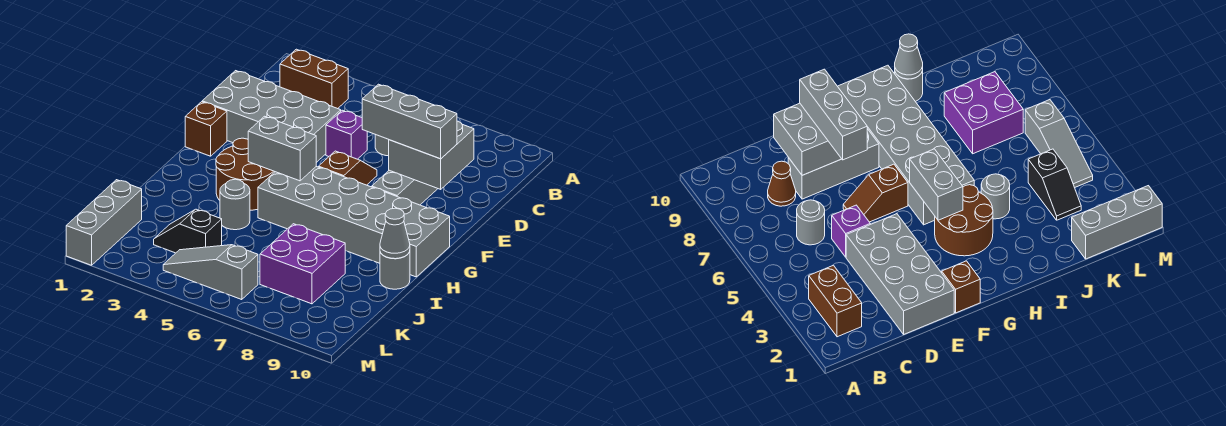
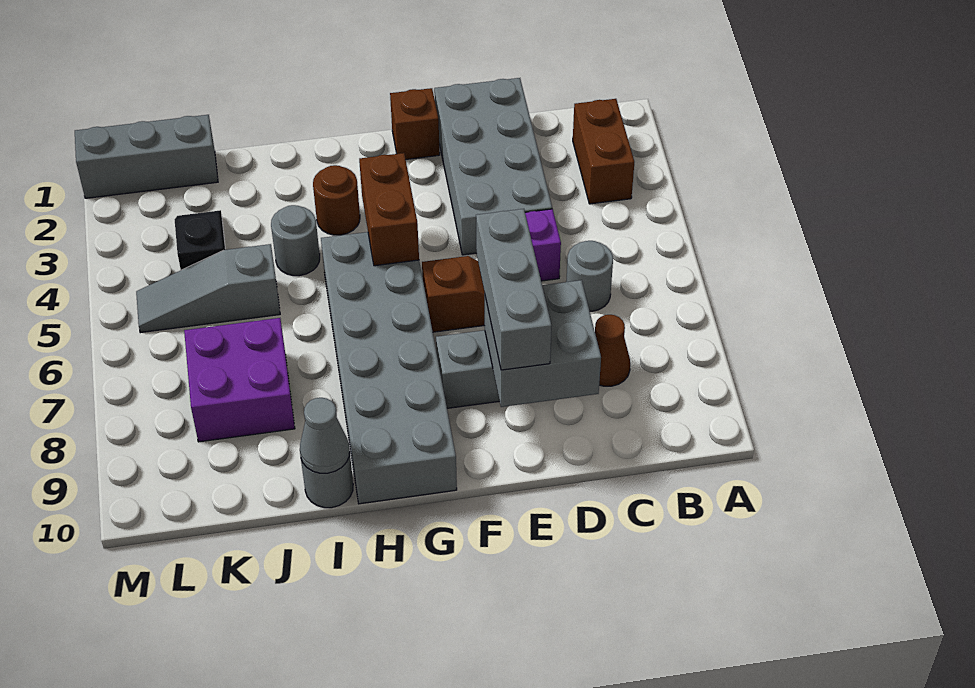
brown round brick G3:H4 level 1 -> brown round brick H3 level 1
grey brick G4:G5 level 2 -> brown brick G4:G5 level 2
grey slope L4:L6 level 1 top 6 -> grey slope J5:L5 level 1 top J

